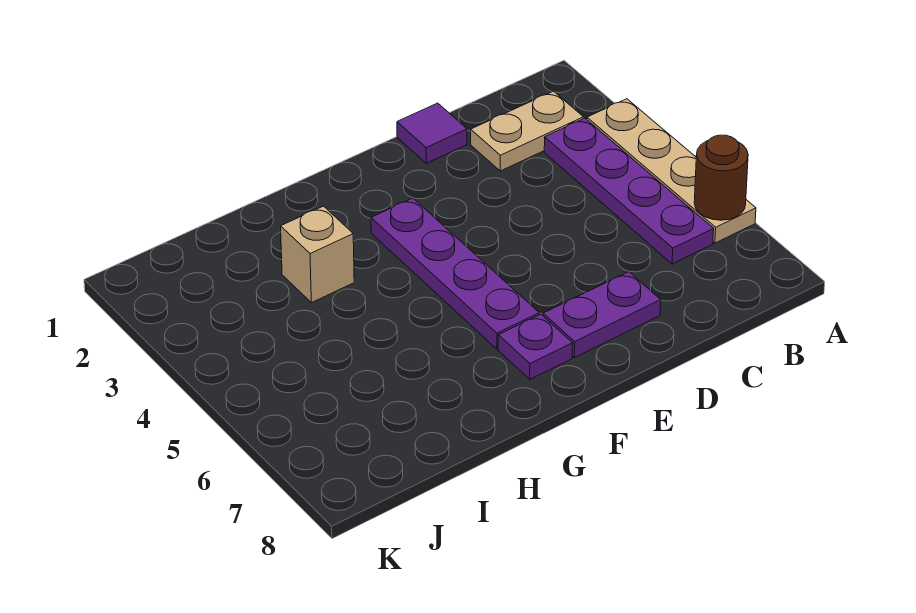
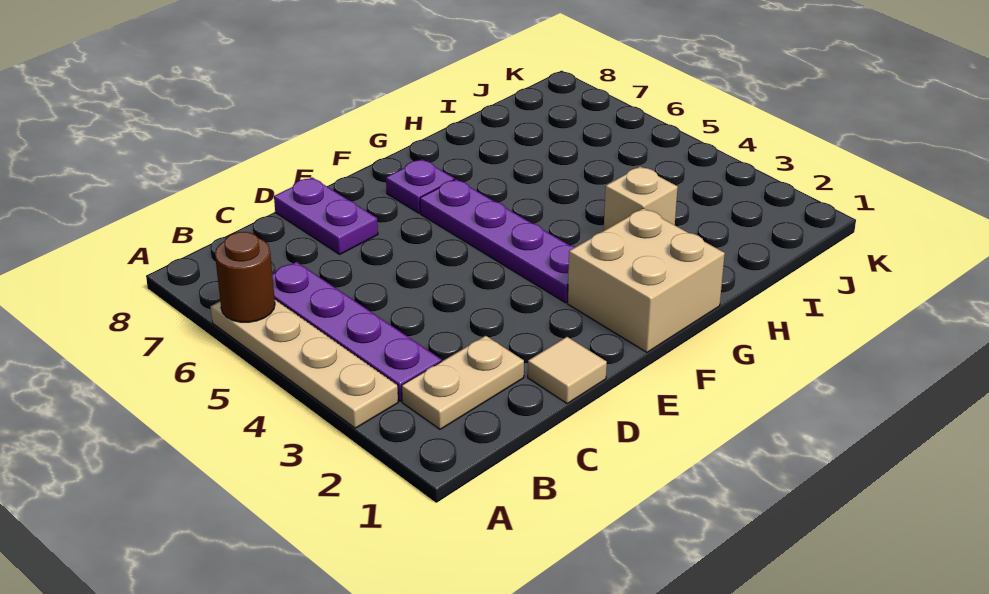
purple tile D1 level 1 -> tan tile D1 level 1
purple plate D7:E7 level 1 -> purple plate D7:D8 level 1
none -> tan brick F1:G2 level 1

